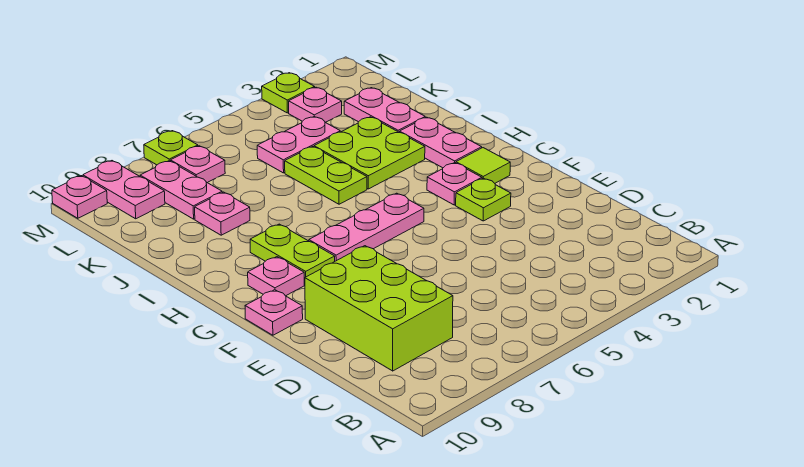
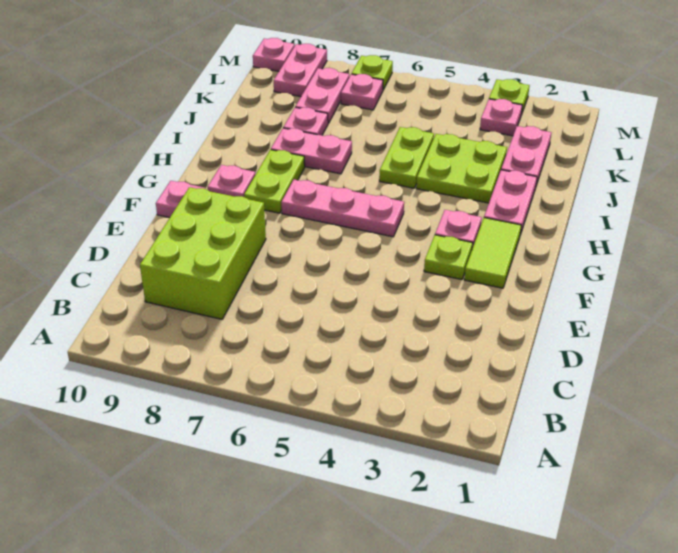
lime tile G2 level 1 -> lime tile F2:G2 level 1
pink plate K4:K5 level 1 -> pink plate I7:I8 level 1

